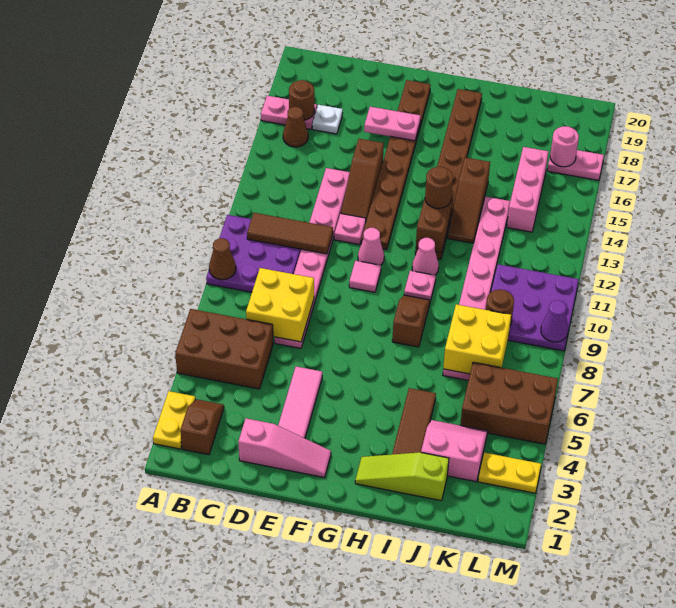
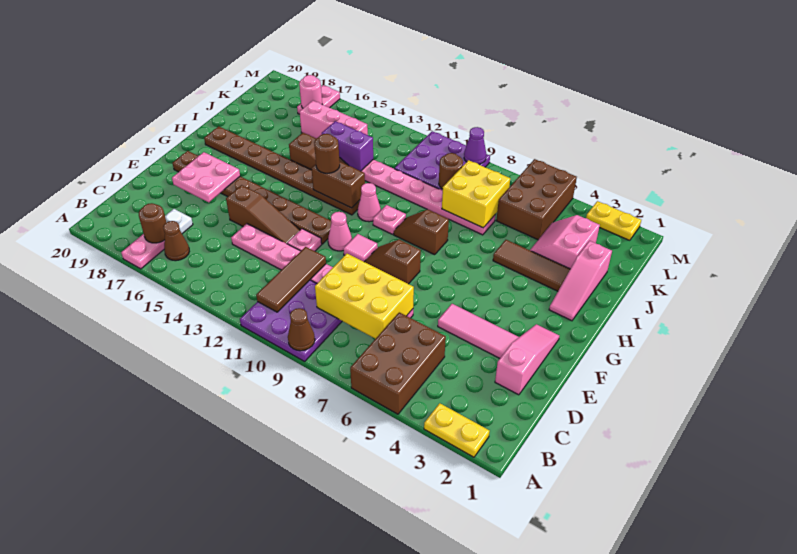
brown slope B2:B3 level 1 top 2 -> brown slope F8:F9 level 1 top 8
yellow brick C7:D8 level 2 -> yellow brick C7:D9 level 2
pink plate E17:F17 level 2 -> pink plate E17:F18 level 2
lime slope H2:J2 level 1 top J -> pink slope H2:J2 level 1 top J
none -> purple brick J13:J14 level 2
yellow plate L3:M3 level 1 -> yellow plate M2:M3 level 1

